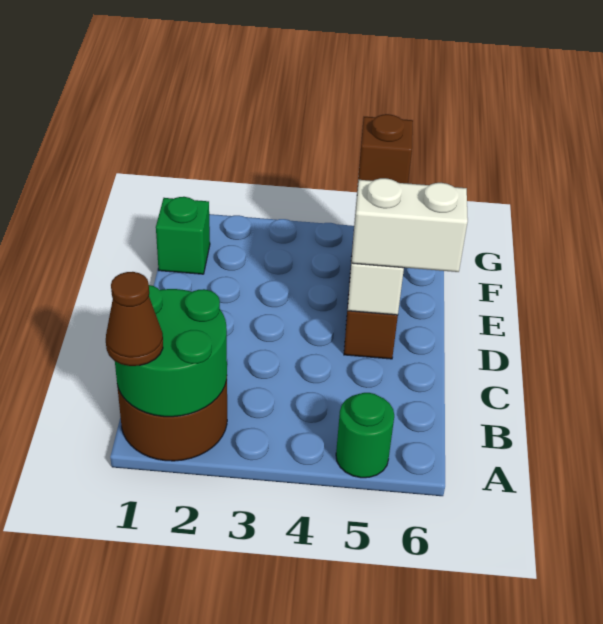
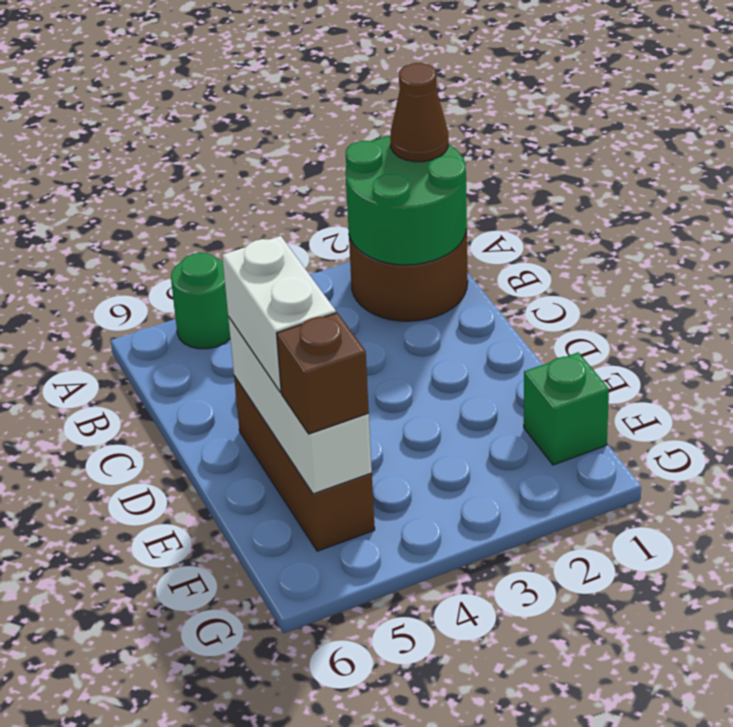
white brick D5:D6 level 3 -> white brick D5:E5 level 3

